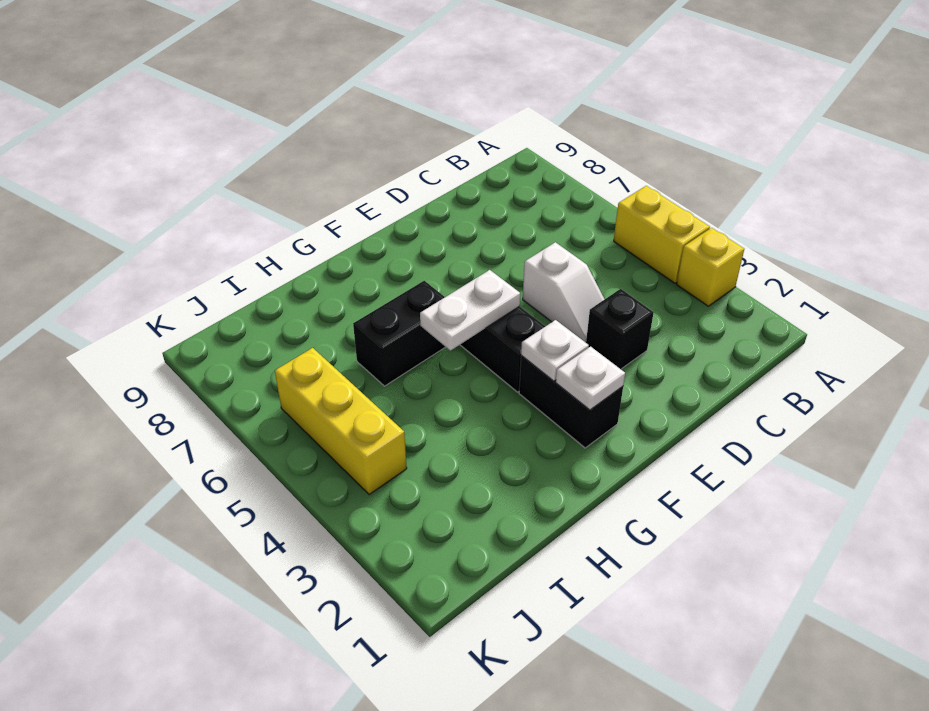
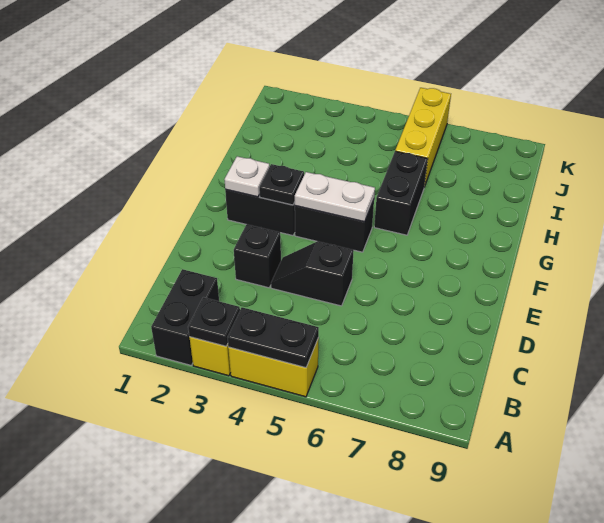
none -> black brick A2:B2 level 1
none -> black plate A3 level 2
none -> black plate A4:A5 level 2
white slope D4:D5 level 1 top 5 -> black slope D4:D5 level 1 top 5
white plate F3 level 2 -> black plate F3 level 2
white plate F5:G5 level 2 -> white plate F4:F5 level 2
yellow brick J4:J6 level 1 -> yellow brick I6:K6 level 1

